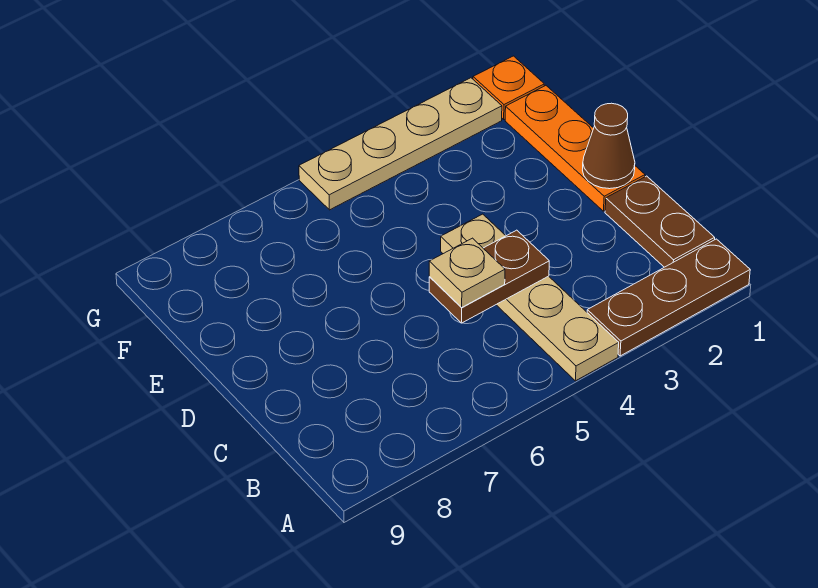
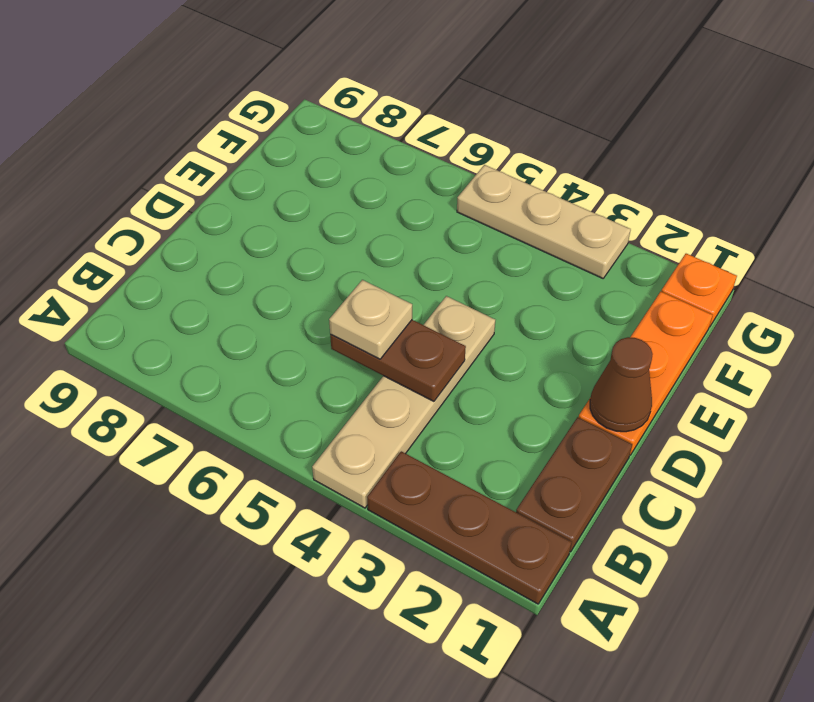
tan plate G2:G5 level 1 -> tan plate G3:G5 level 1

